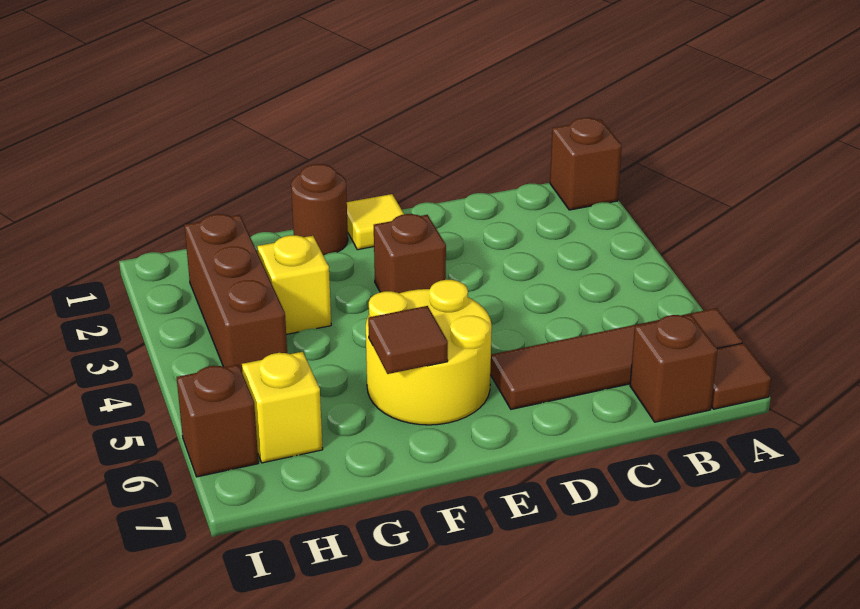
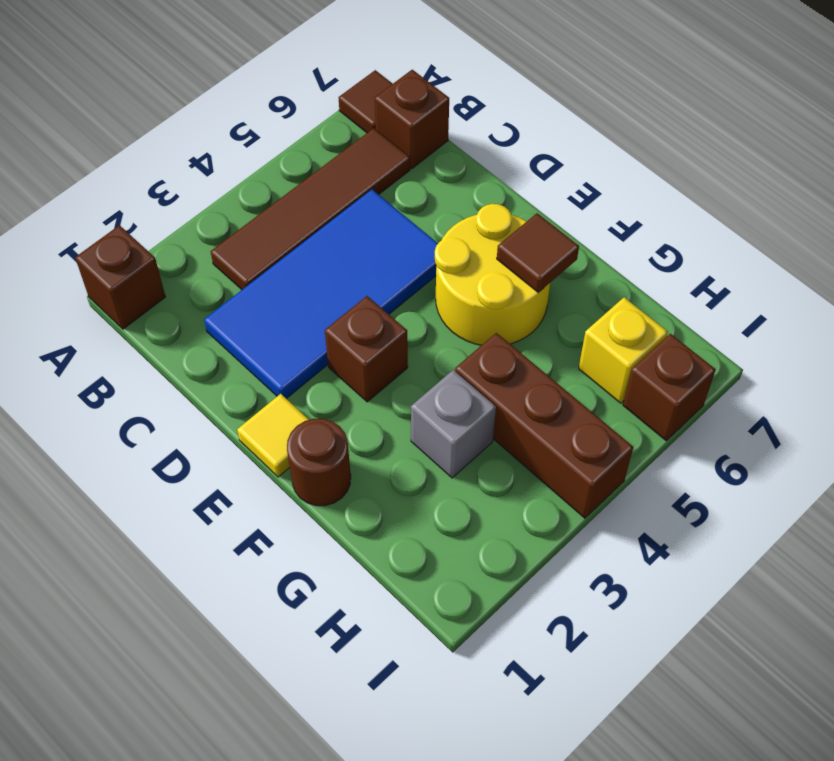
brown tile A6:D6 level 1 -> brown tile B3:B6 level 1
none -> blue tile C2:D5 level 1
yellow brick G3 level 1 -> grey brick G3 level 1
brown brick H2:H4 level 1 -> brown brick G4:I4 level 1

